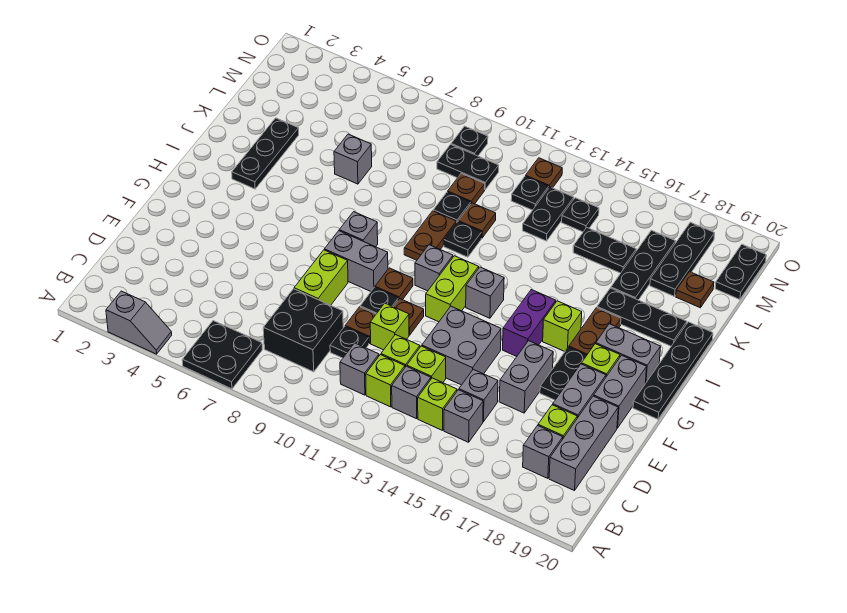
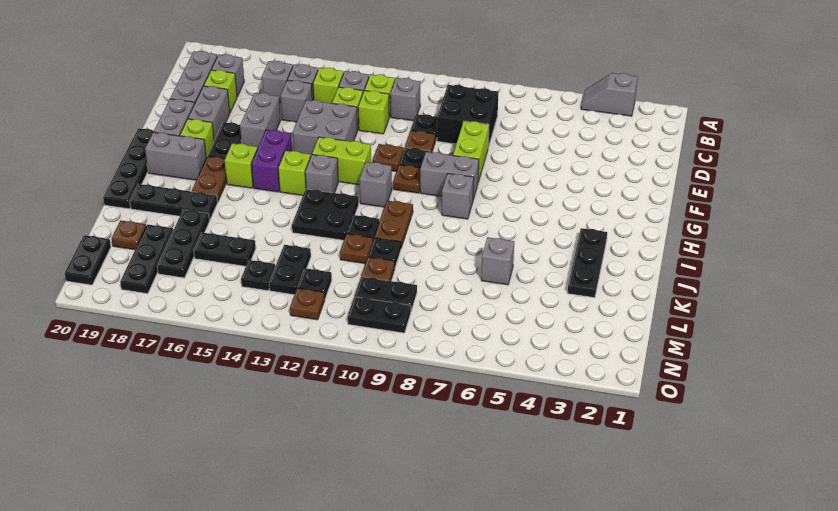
black plate A6:B7 level 1 -> black plate I12:J13 level 1
none -> grey brick C16 level 1
lime brick E11 level 1 -> lime brick H14 level 1
lime brick G12:H12 level 1 -> lime brick G12:G13 level 1
black plate N9 level 1 -> black plate N9:N10 level 1

